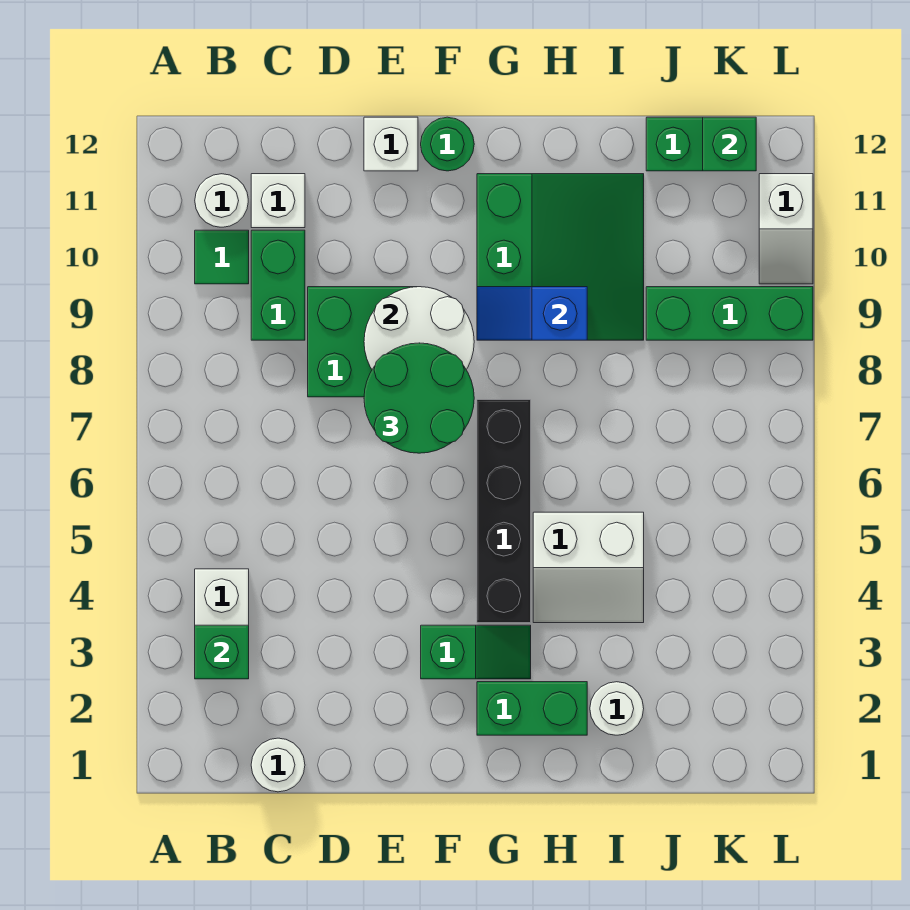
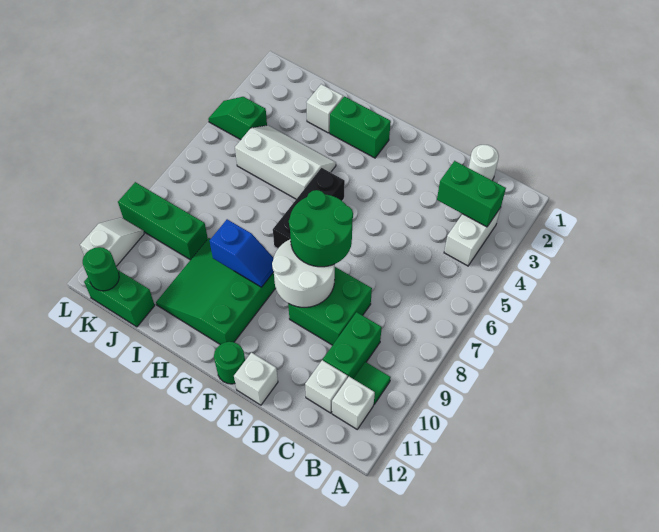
green brick B3 level 2 -> green brick B3:C3 level 2
white round brick B11 level 1 -> white brick B11 level 1
green slope F3:G3 level 1 top F -> green slope K4:L4 level 1 top K
black brick G4:G7 level 1 -> black brick G5:G7 level 1
white slope H4:I5 level 1 top 5 -> white slope H4:J5 level 1 top 5
white round brick I2 level 1 -> white brick I2 level 1
green brick K12 level 2 -> green round brick K12 level 2

